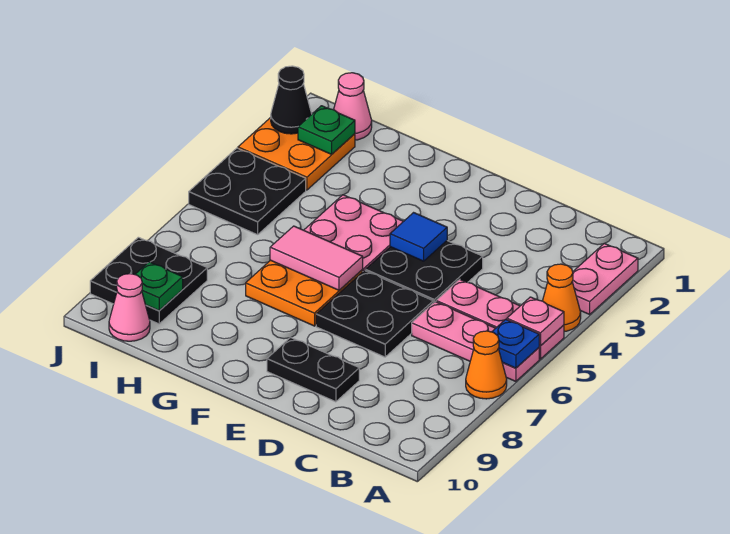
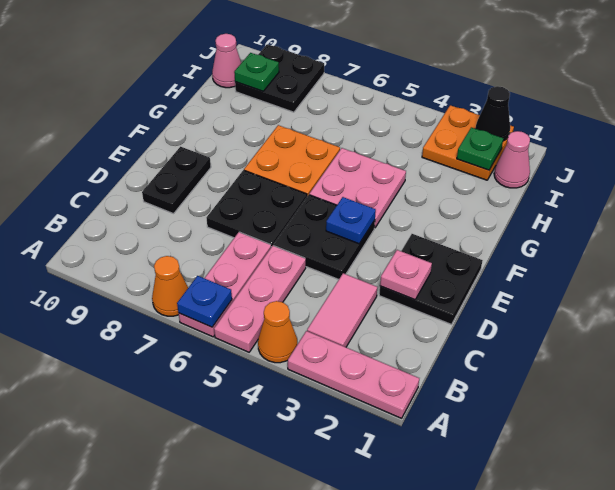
pink plate A2:A3 level 1 -> pink plate A1:A3 level 1
pink plate A5 level 2 -> pink plate D2 level 2
blue tile E4 level 2 -> blue plate E4 level 2
pink tile F6:G6 level 2 -> pink tile B3:C3 level 1
black plate I4:J5 level 1 -> black plate D1:E2 level 1

